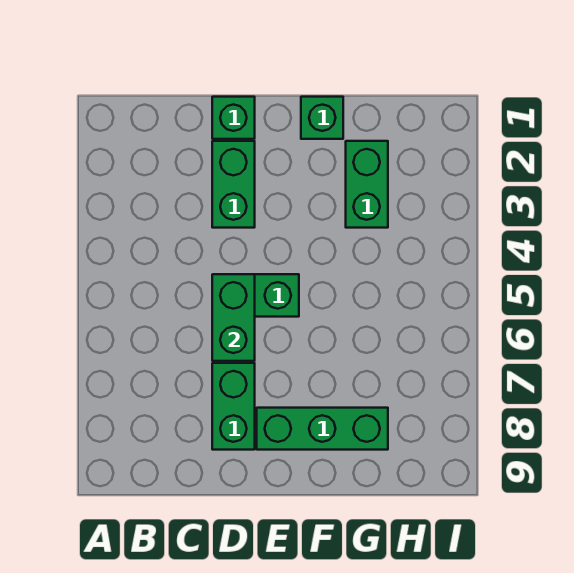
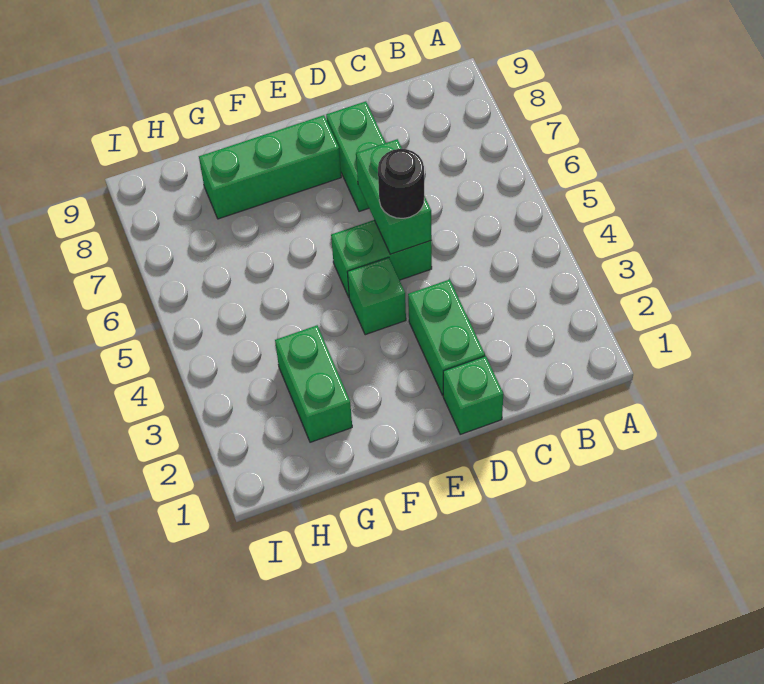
none -> black round brick D5 level 3
green brick F1 level 1 -> green brick E4 level 1

